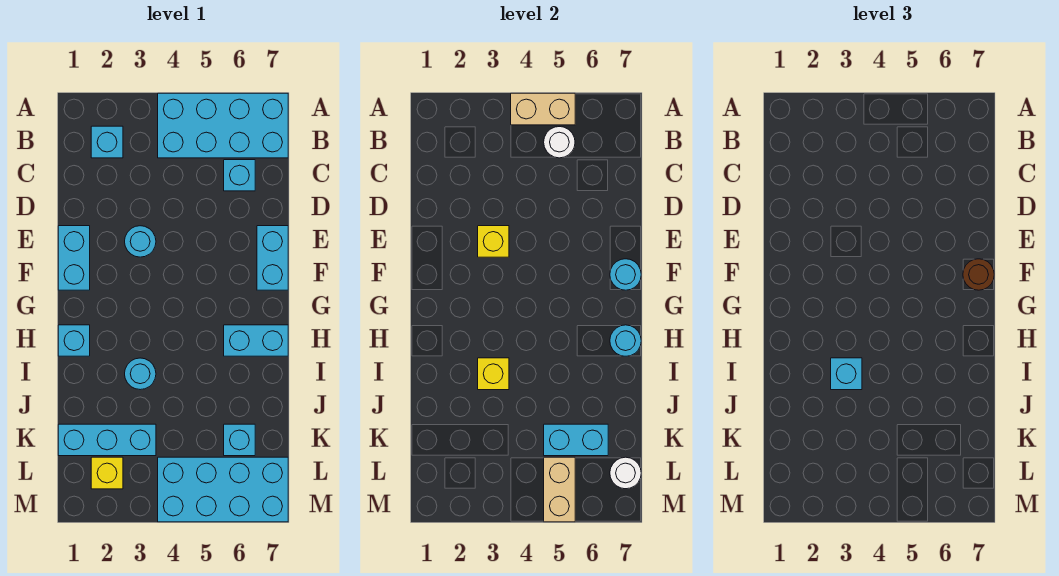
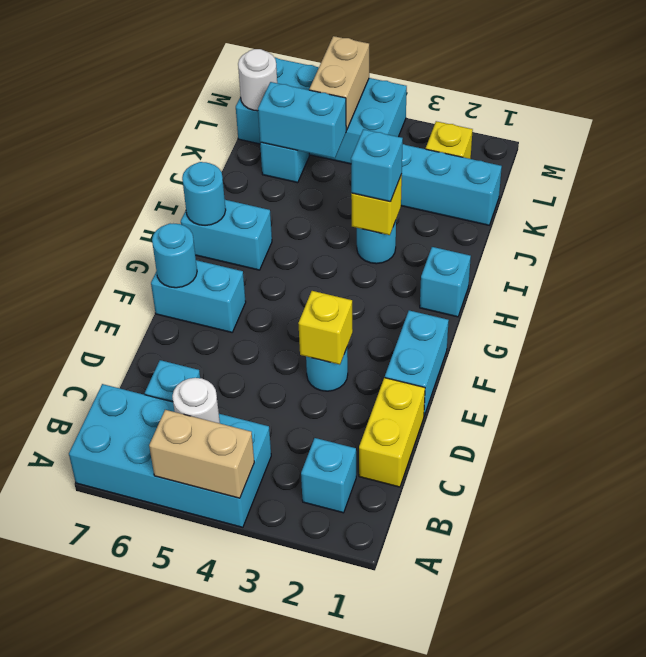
none -> yellow brick C1:D1 level 1
cyan brick E7:F7 level 1 -> cyan brick F6:F7 level 1
brown round brick F7 level 3 -> none

